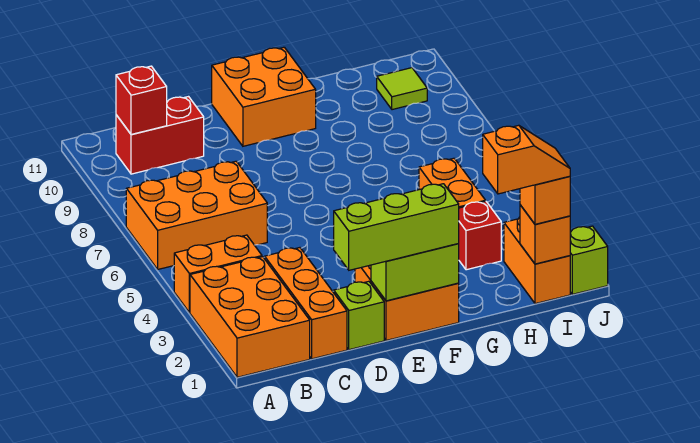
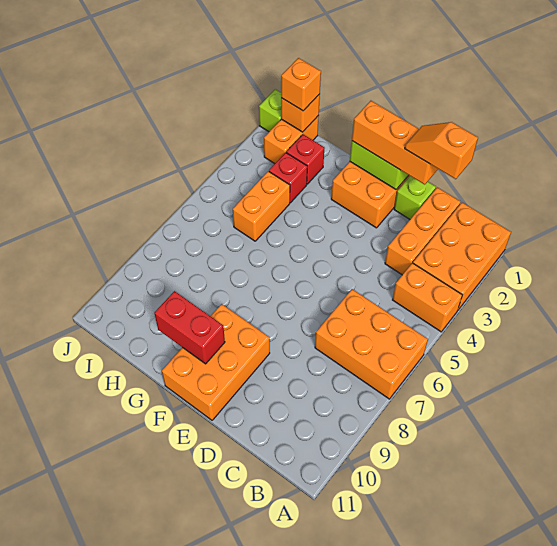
red brick B10:C10 level 1 -> red brick F10:G10 level 2
red brick B10 level 2 -> red brick H2 level 1
lime brick D1:F1 level 3 -> orange brick D1:F1 level 3
orange brick E10:F11 level 1 -> orange brick E9:F11 level 1
orange slope H1:I1 level 4 top H -> orange slope C1:D1 level 4 top C
lime tile I10 level 1 -> none

